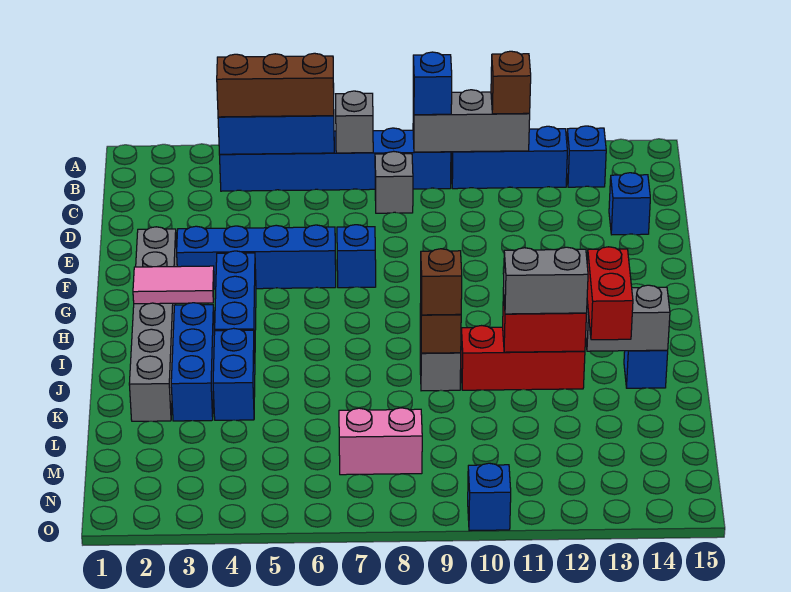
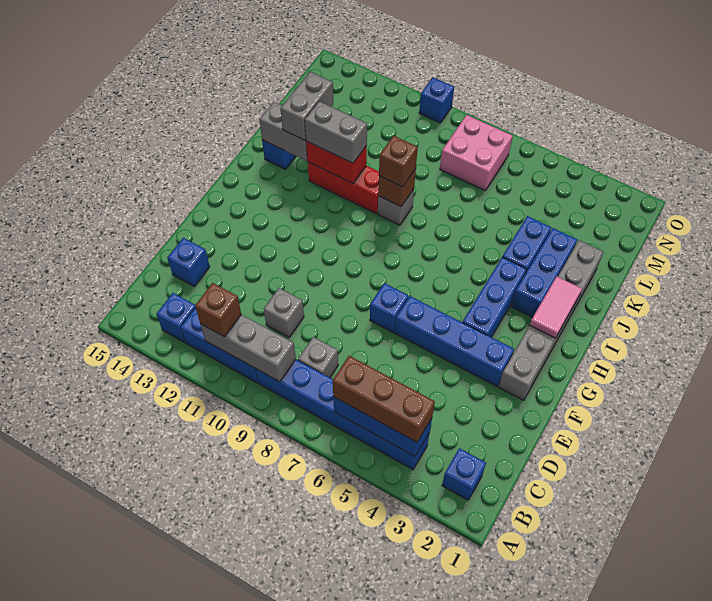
grey brick B7 level 2 -> grey brick D10 level 1
blue brick B9 level 3 -> blue brick B2 level 1
pink tile H2:H3 level 2 -> pink tile H2:I2 level 2
red brick J13:K13 level 3 -> grey brick J13:K13 level 3
pink brick M7:M8 level 1 -> pink brick M7:N8 level 1

